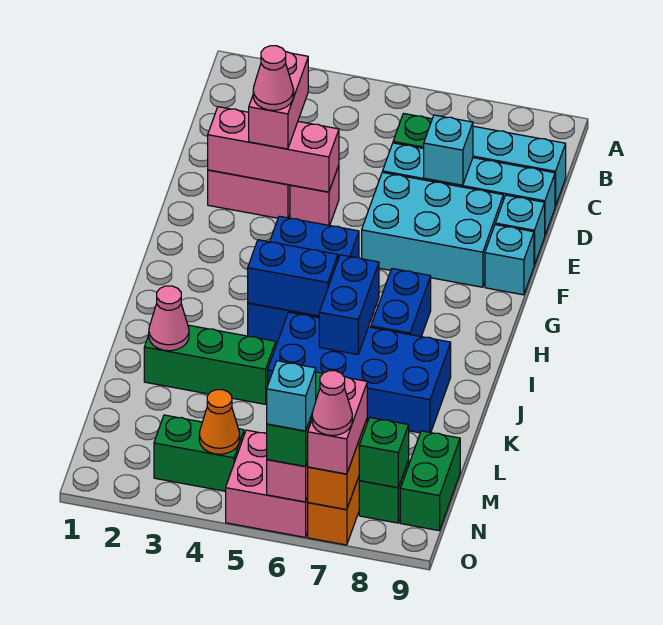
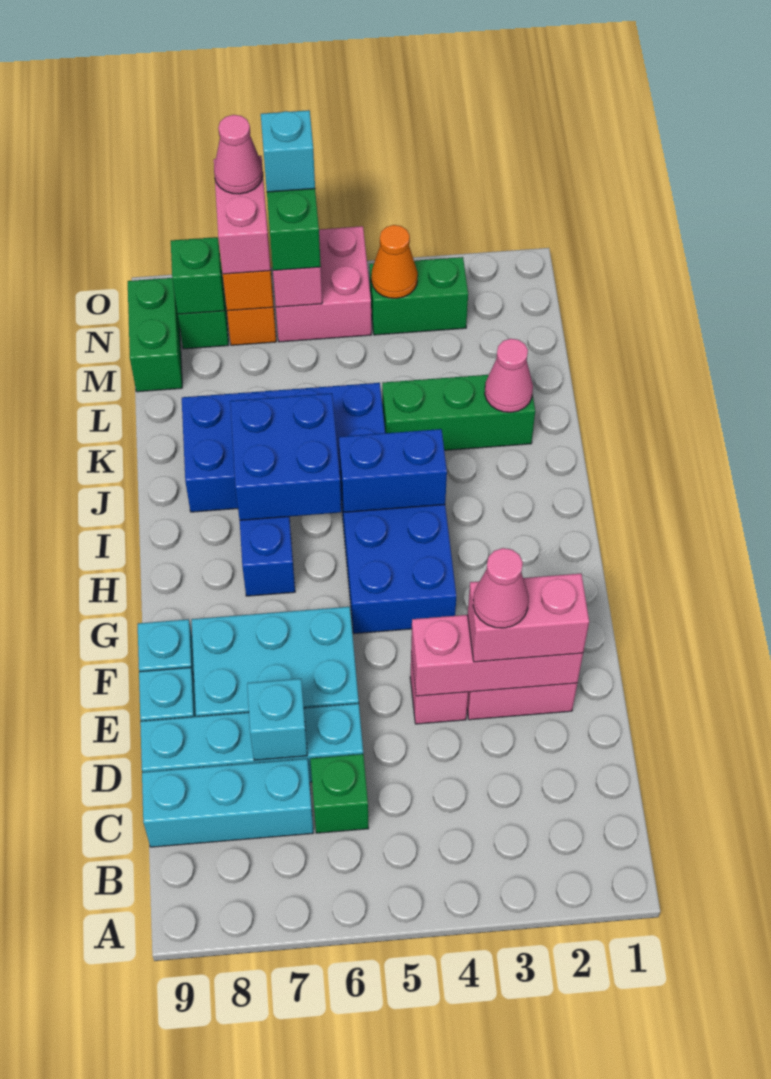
pink brick D3:E3 level 3 -> pink brick E2:E3 level 3
blue brick I6:J6 level 2 -> blue brick I6:J7 level 2

